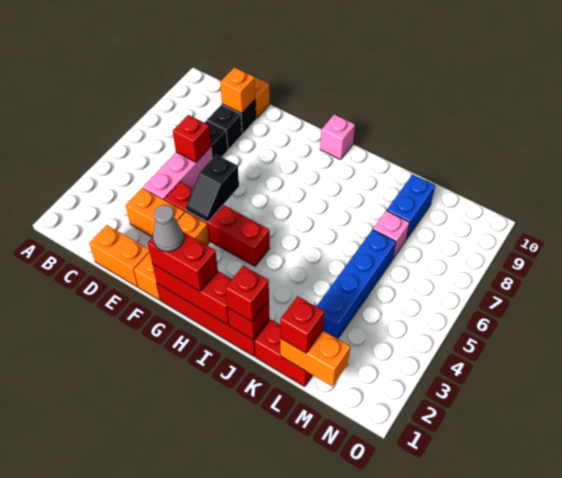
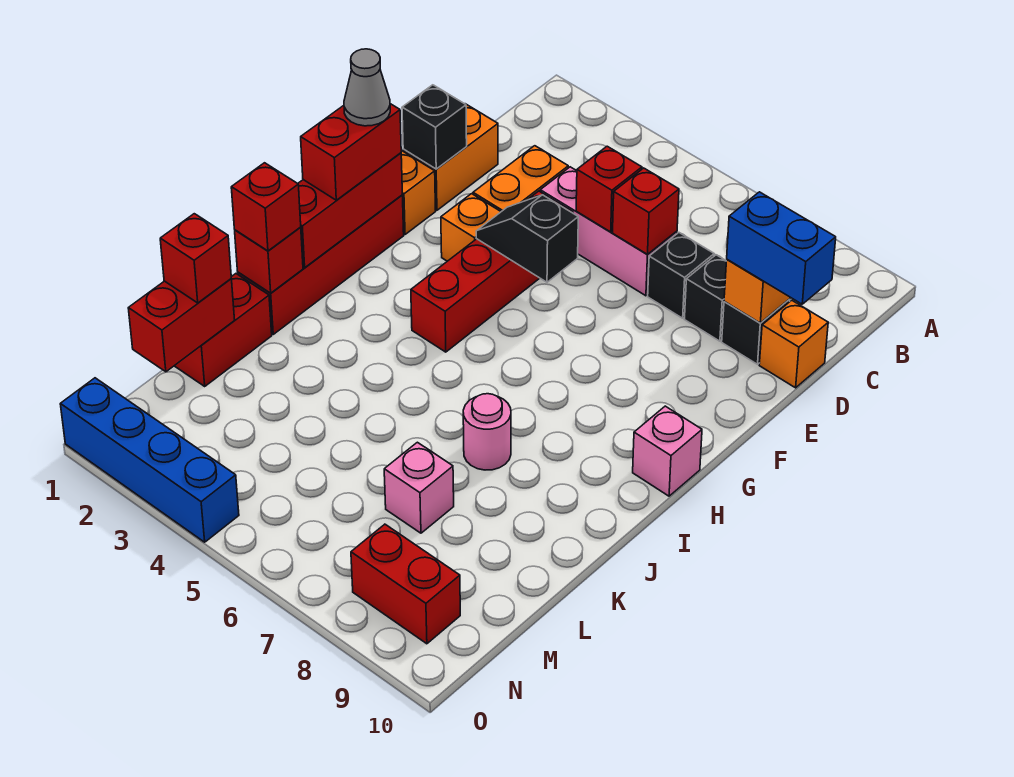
none -> red brick D5 level 2
none -> black brick E1 level 2
none -> pink round brick J7 level 1
orange brick L1:M1 level 2 -> red brick L1:M1 level 2
blue brick L3:L6 level 1 -> blue brick O1:O4 level 1
blue brick L8:L9 level 1 -> blue brick D9:D10 level 3
none -> red brick N8:N9 level 1

